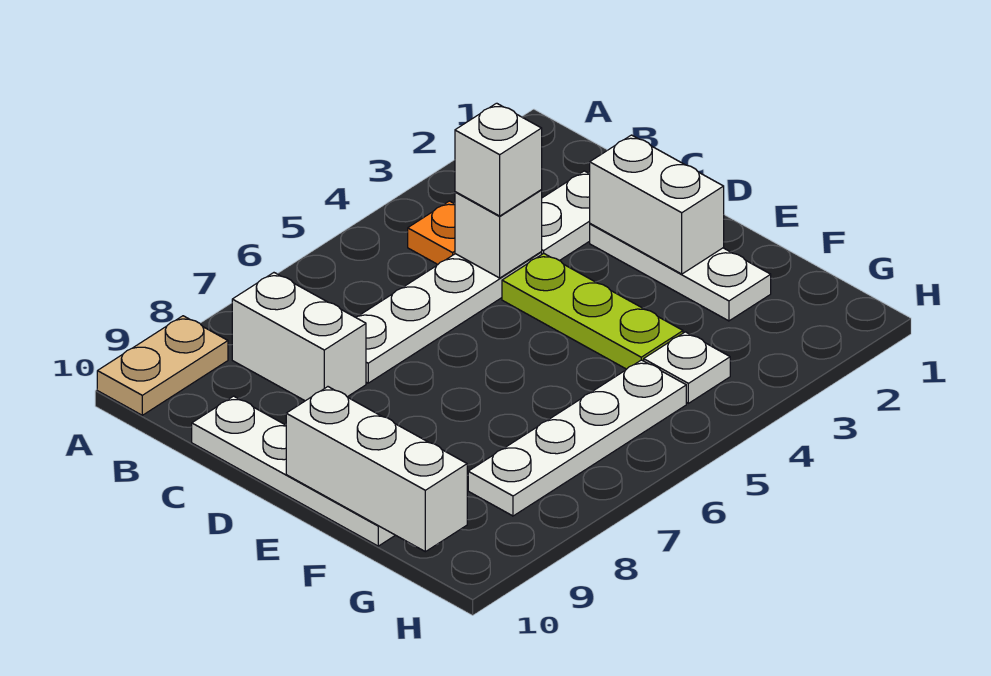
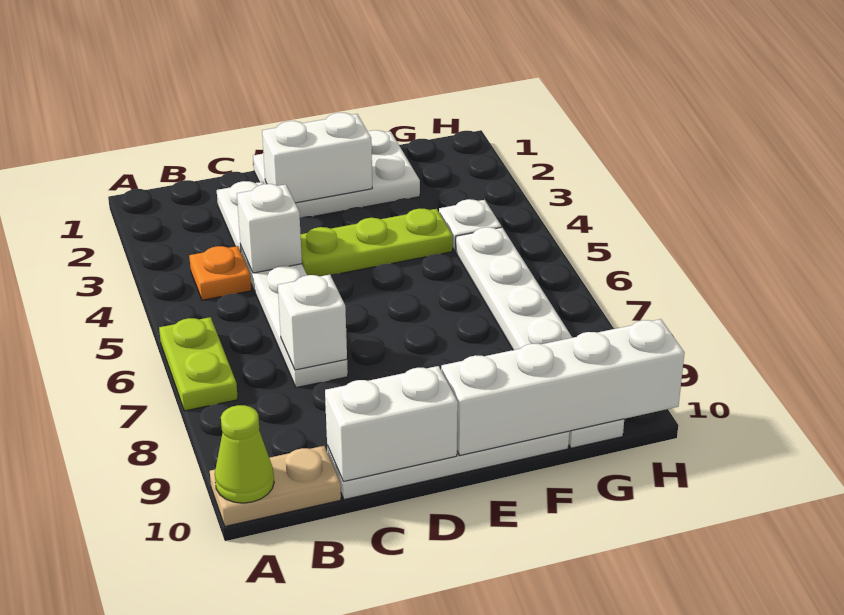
none -> lime plate A6:A7 level 1
tan plate A9:A10 level 1 -> tan plate A10:B10 level 1
none -> lime cone A10 level 2
white brick B8:C8 level 1 -> white brick C10:D10 level 2
white brick C4 level 3 -> white brick C7 level 2
white plate D2:F2 level 1 -> white plate D1:F2 level 1
white brick E10:G10 level 2 -> white brick E10:H10 level 2
white plate G5:G8 level 1 -> white plate G5:G10 level 1

